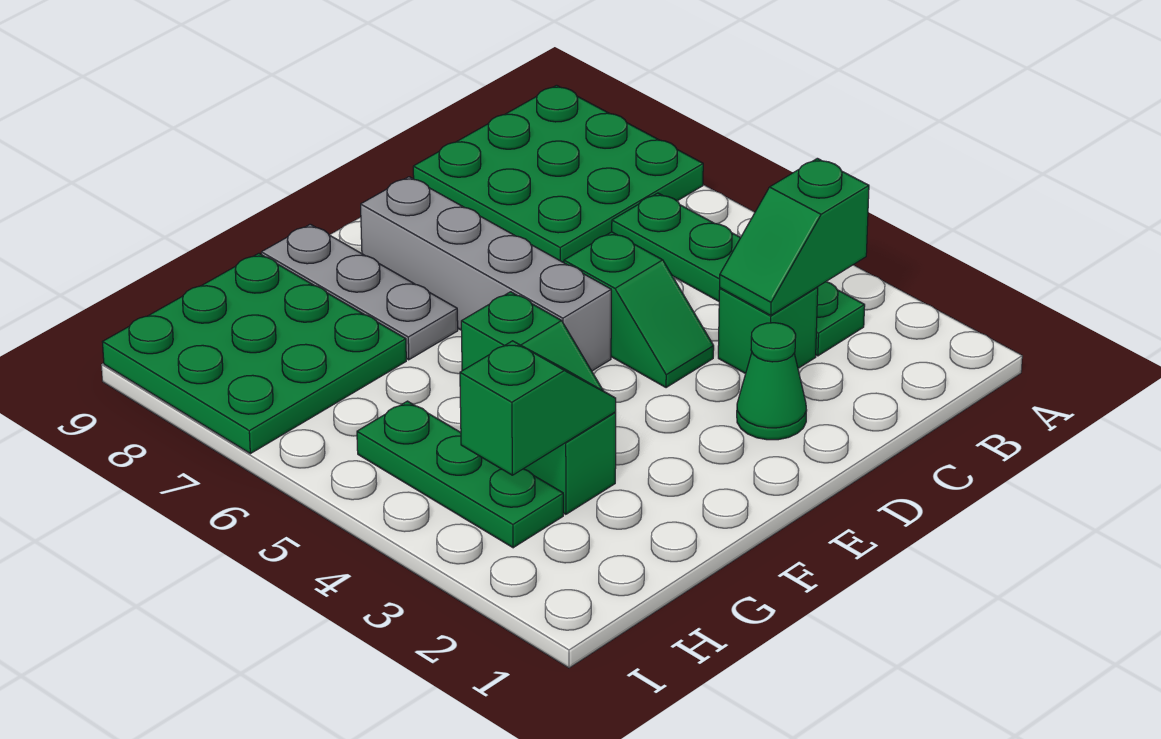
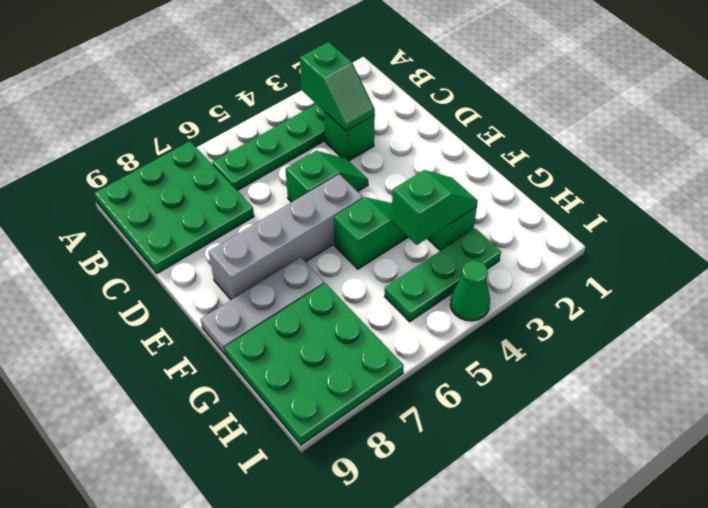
green cone D2 level 1 -> green cone I4 level 1
green slope G3:H3 level 2 top H -> green slope G3:G4 level 2 top 4

